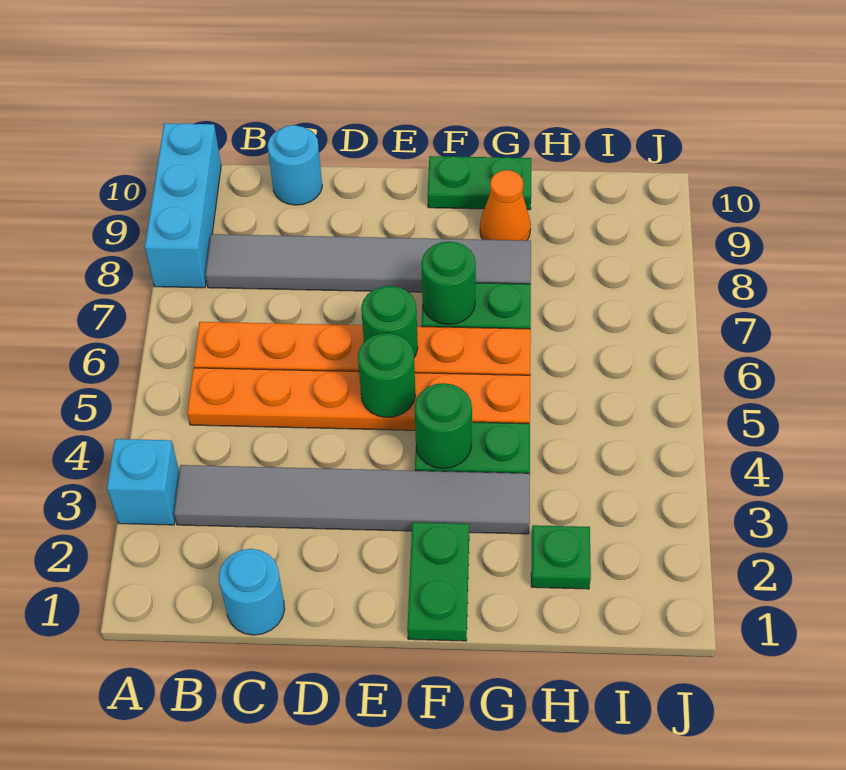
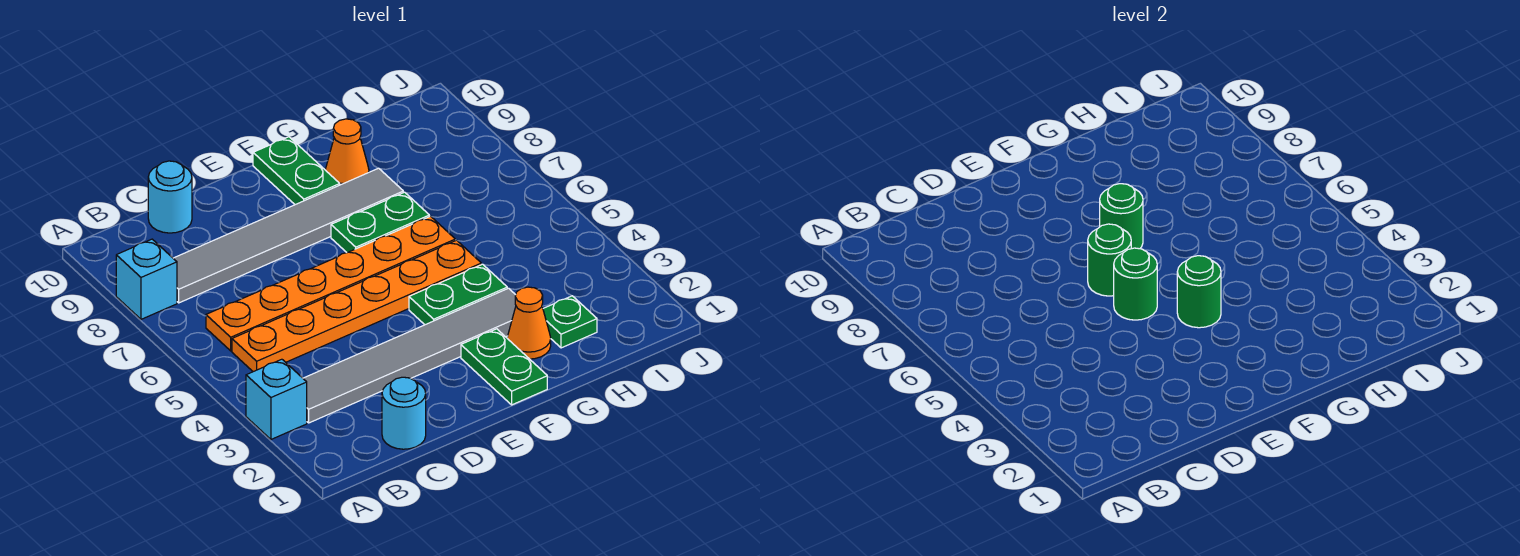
cyan brick A8:A10 level 1 -> cyan brick A8 level 1
green plate F10:G10 level 1 -> green plate F9:F10 level 1
none -> orange cone G2 level 1

